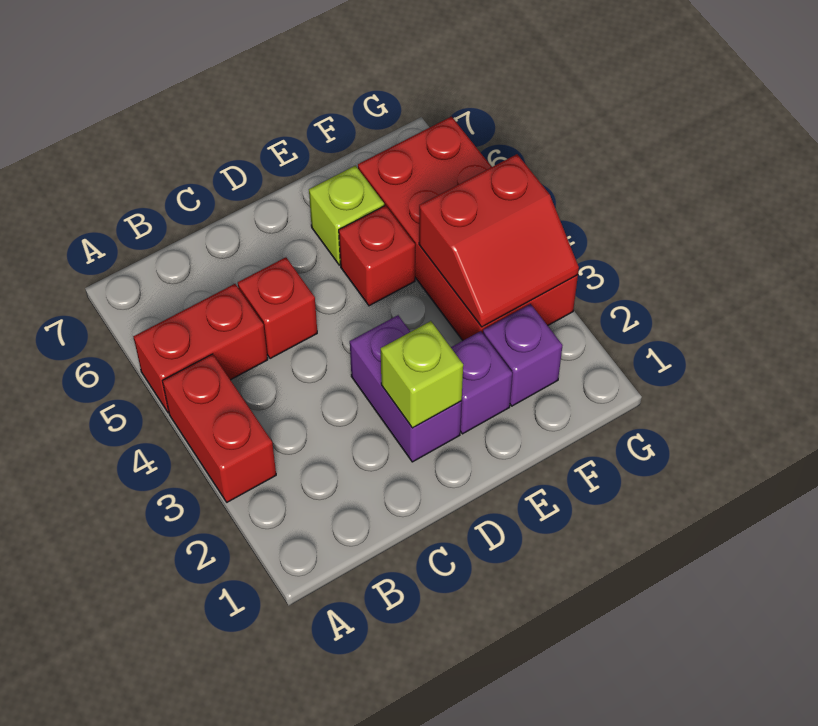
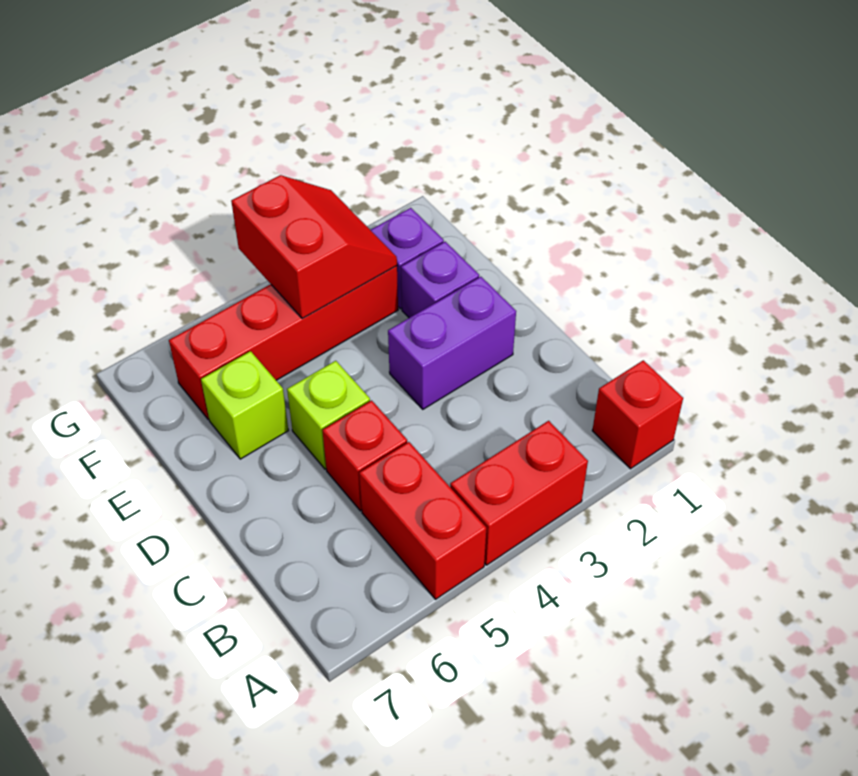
lime brick D2 level 2 -> lime brick D5 level 1
red brick E5 level 1 -> red brick A1 level 1
red brick F3:G6 level 1 -> red brick F3:F6 level 1

